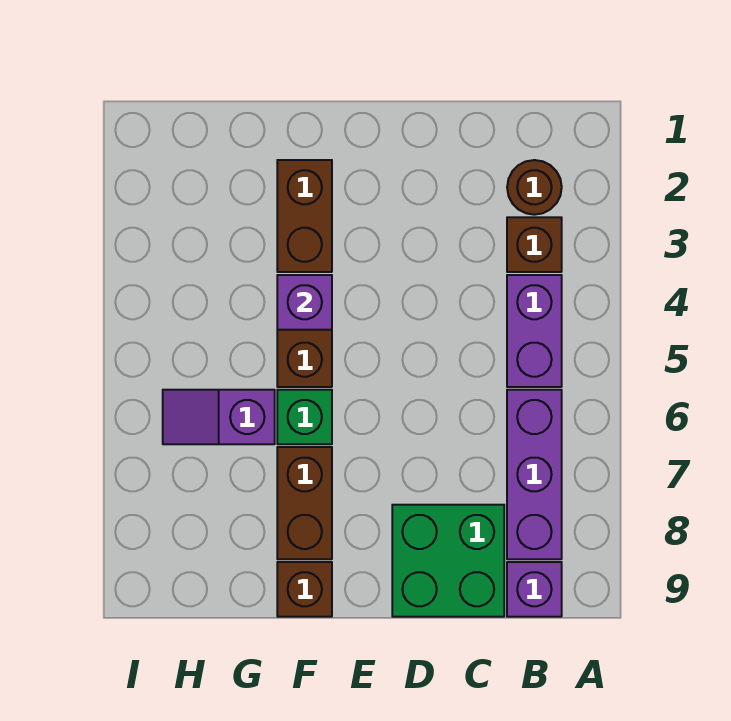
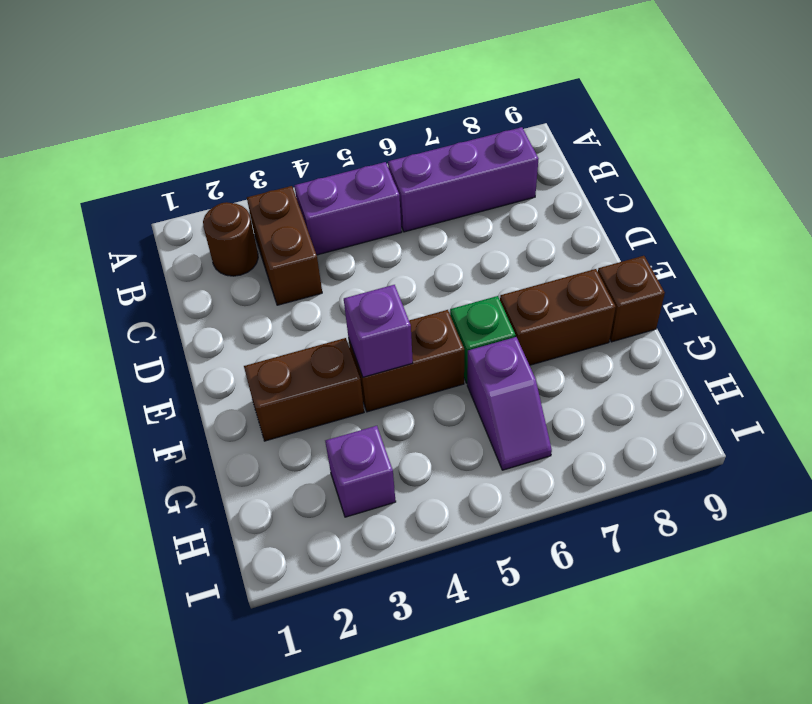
brown brick B3 level 1 -> brown brick B3:C3 level 1
purple brick B9 level 1 -> purple brick H3 level 1
green brick C8:D9 level 1 -> none

